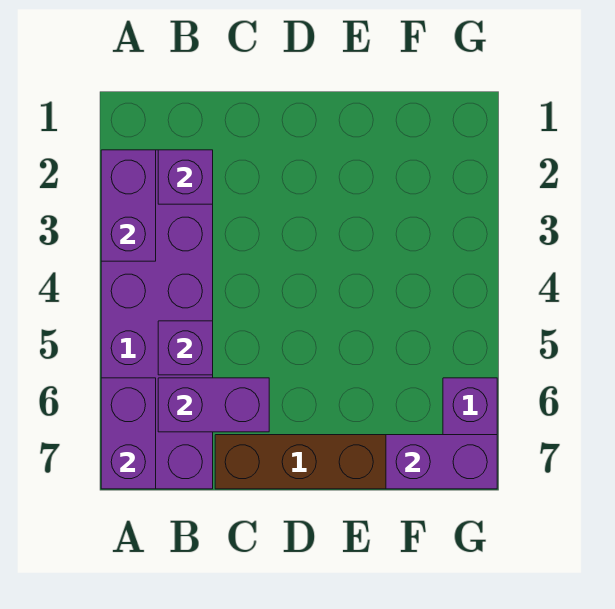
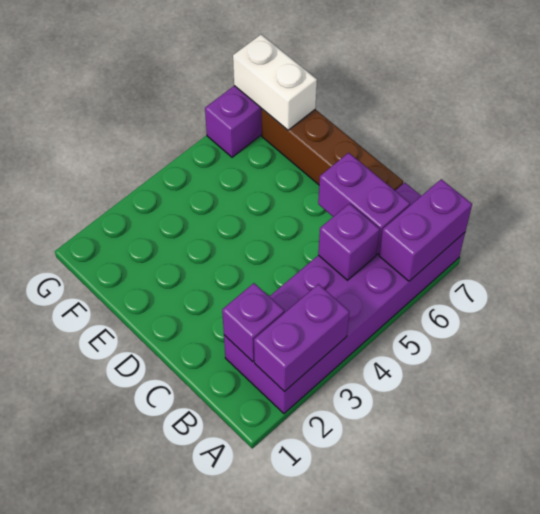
purple brick F7:G7 level 2 -> white brick F7:G7 level 2

